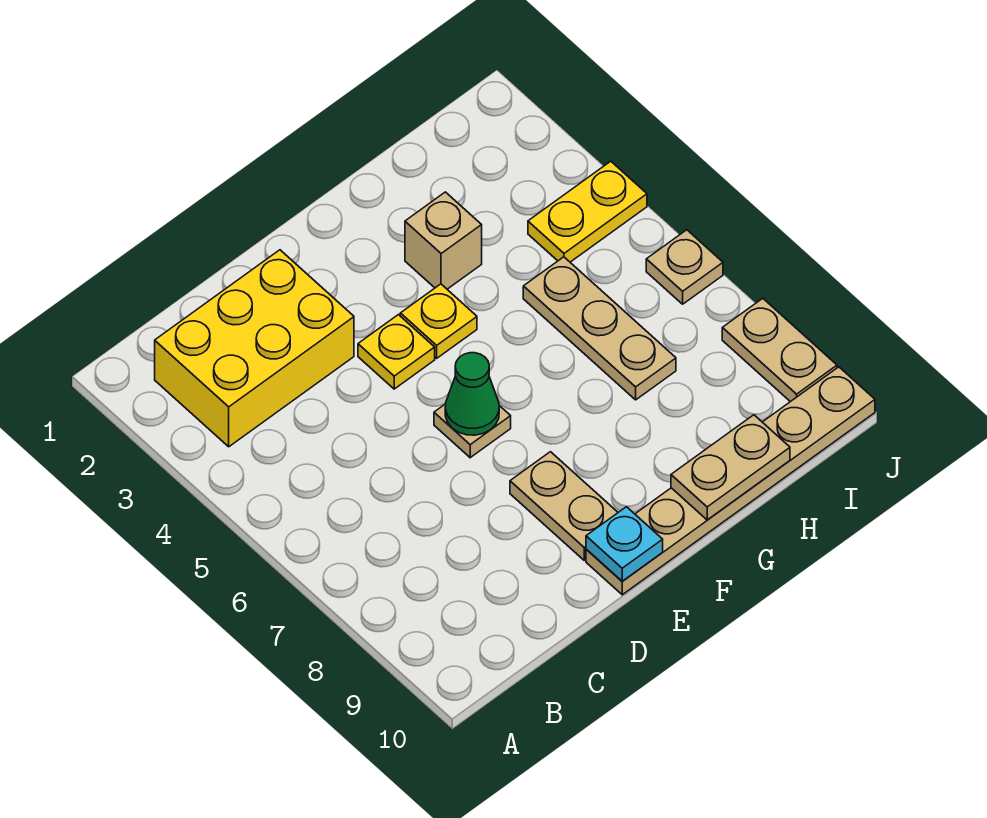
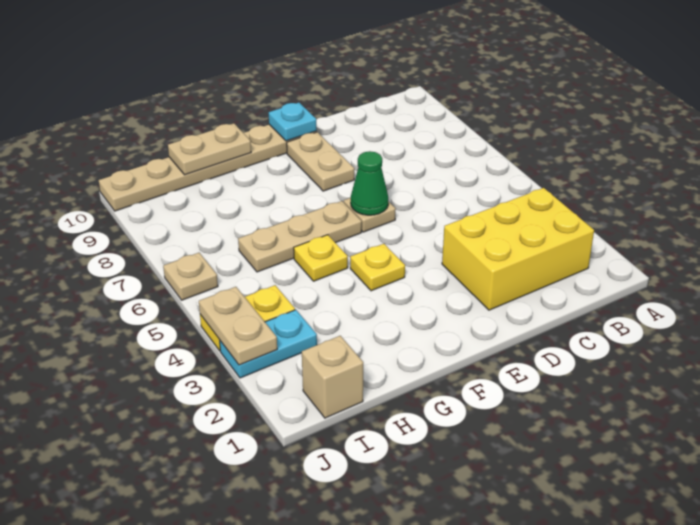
yellow plate E4 level 1 -> yellow plate G5 level 1
tan brick G3 level 1 -> tan brick I1 level 1
tan plate H5:H7 level 1 -> tan plate F6:H6 level 1
none -> cyan plate I3:J3 level 1
tan plate J8:J9 level 1 -> tan plate J3:J4 level 2

